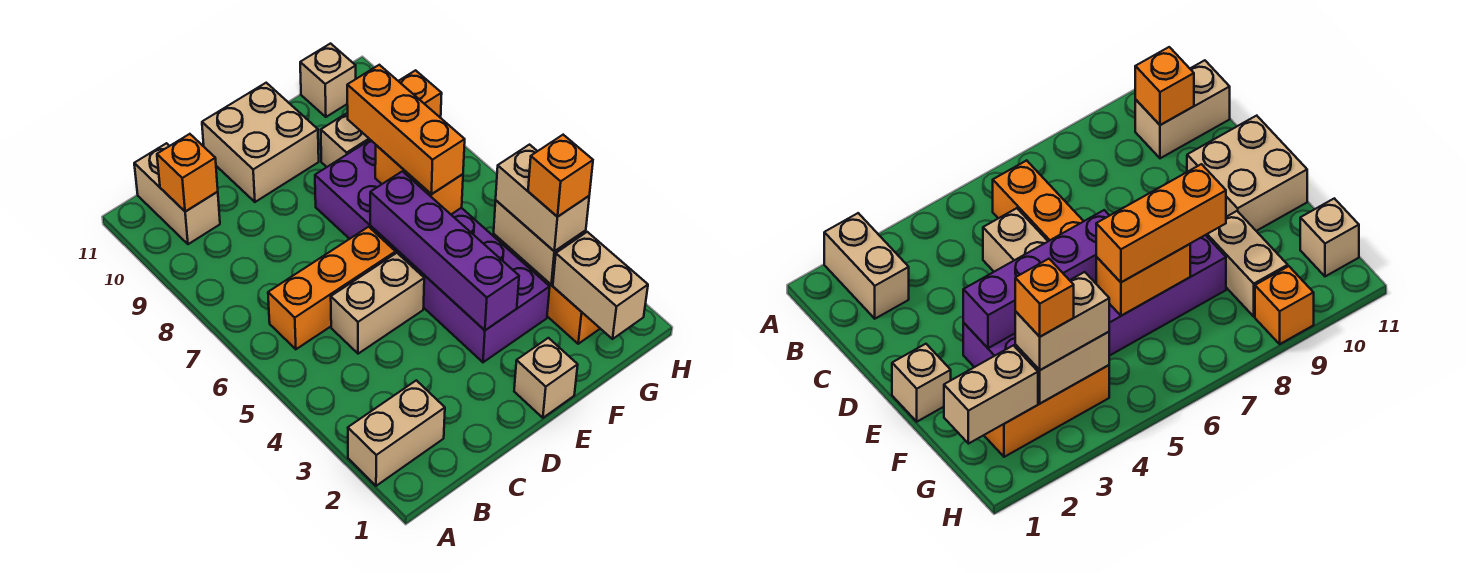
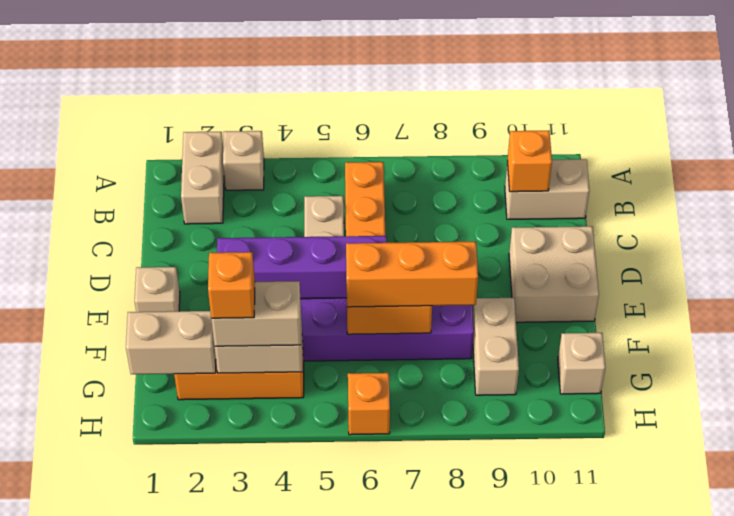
none -> tan brick A3 level 1
orange brick H9 level 1 -> orange brick H6 level 1

